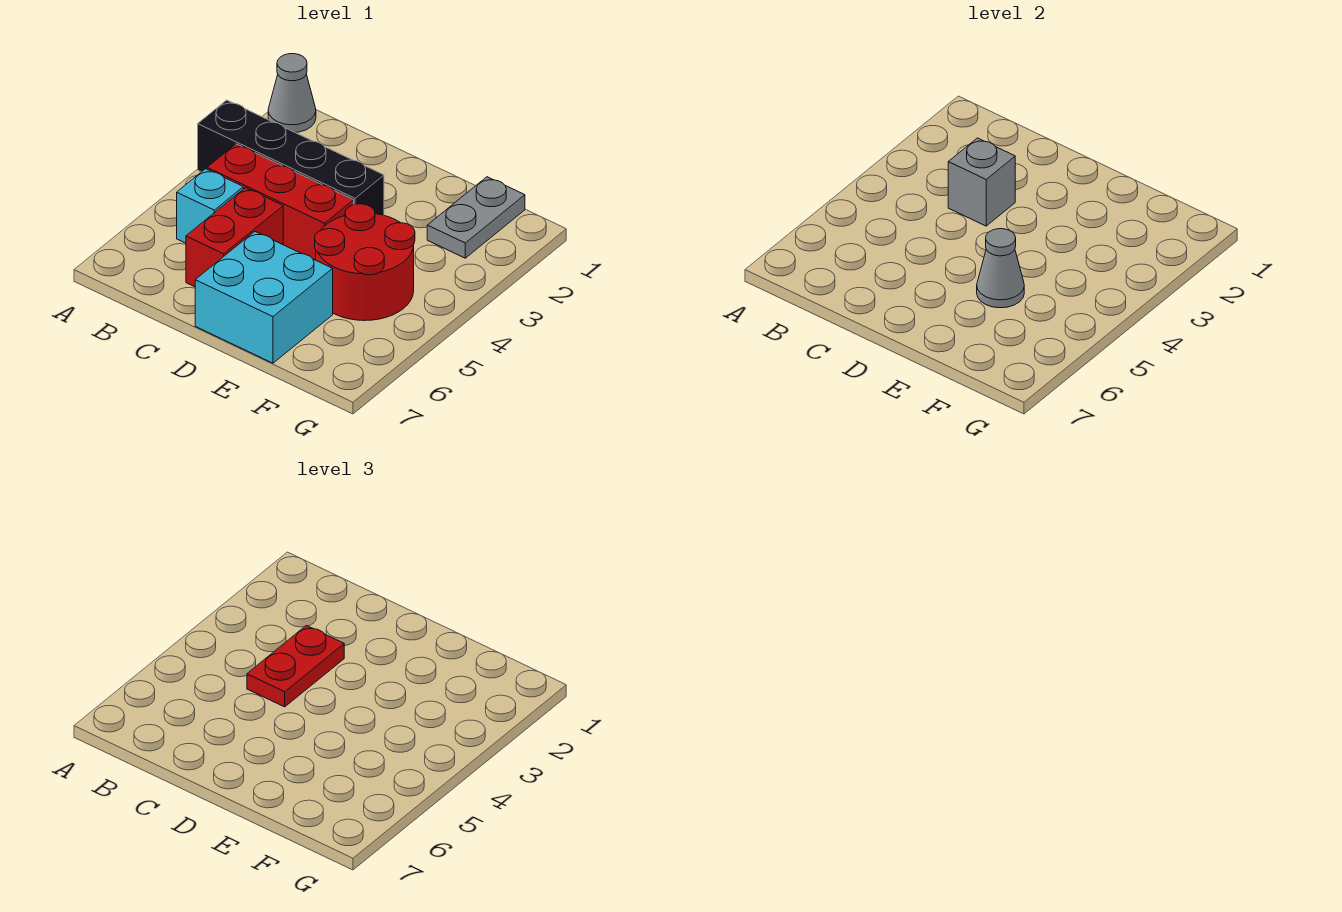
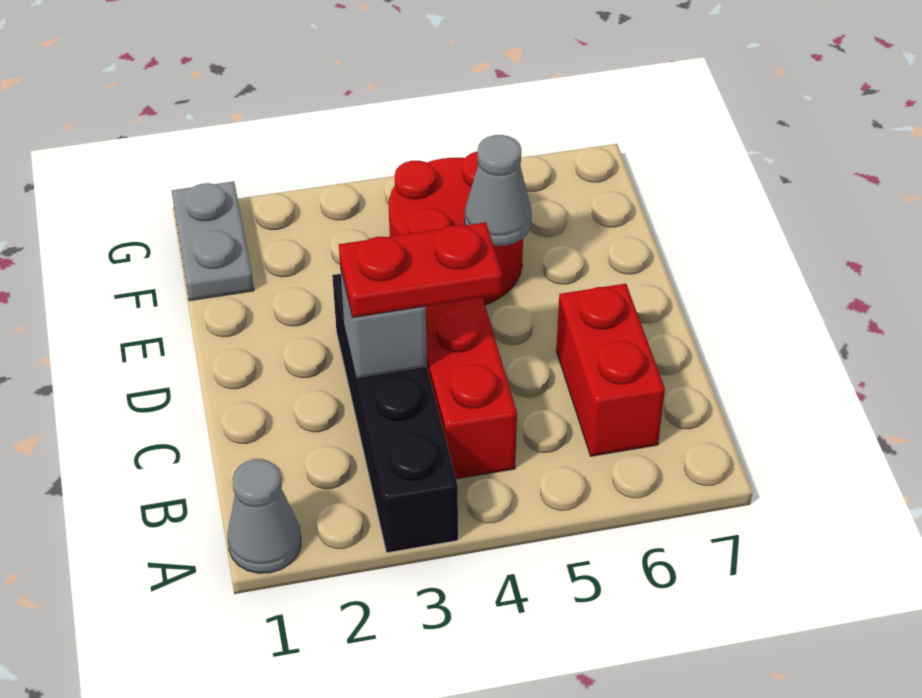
cyan brick B5 level 1 -> none
red brick C5:C6 level 1 -> red brick B6:C6 level 1
cyan brick D6:E7 level 1 -> none
grey plate F1:F2 level 1 -> grey plate F1:G1 level 1

